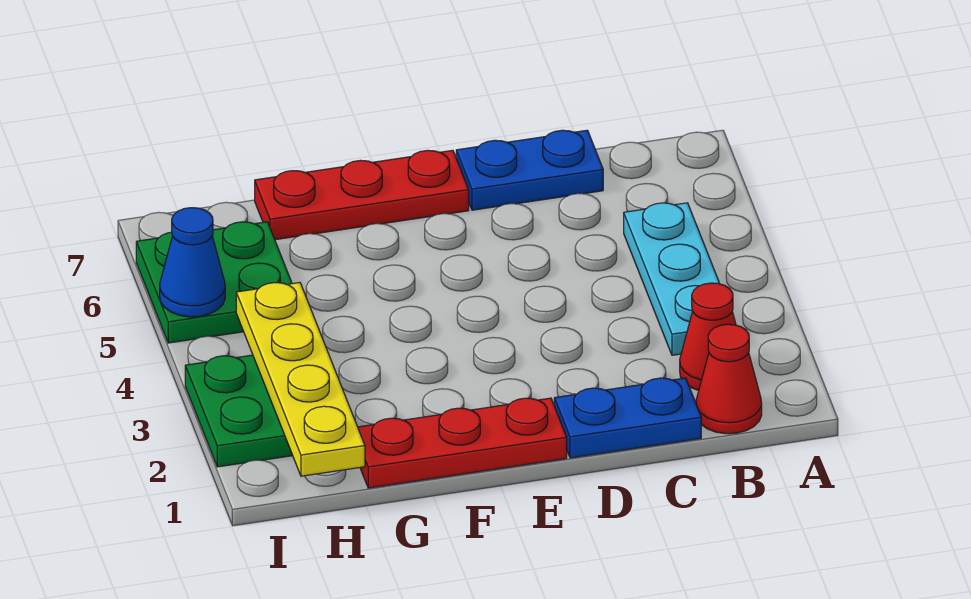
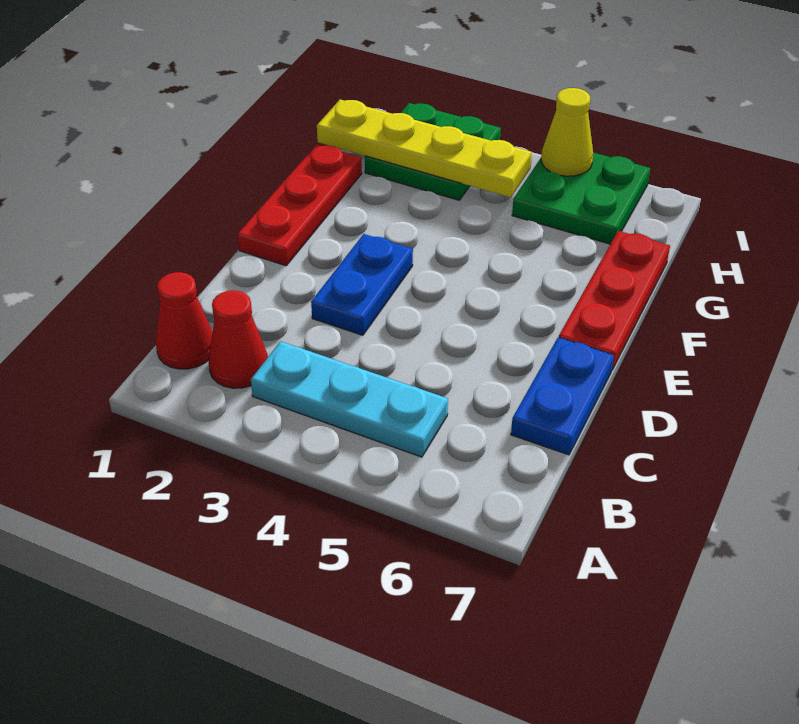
blue plate C1:D1 level 1 -> blue plate D3:E3 level 1
blue cone I5 level 2 -> yellow cone I5 level 2

